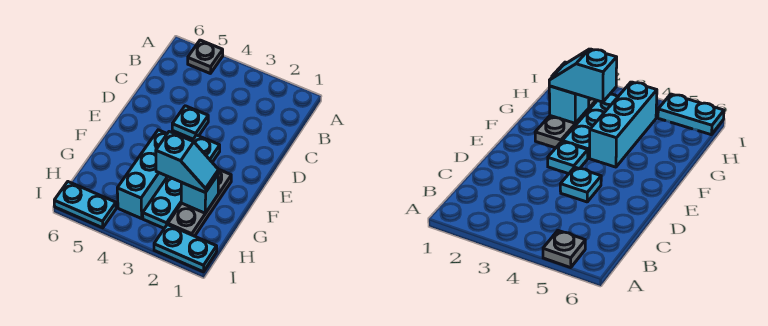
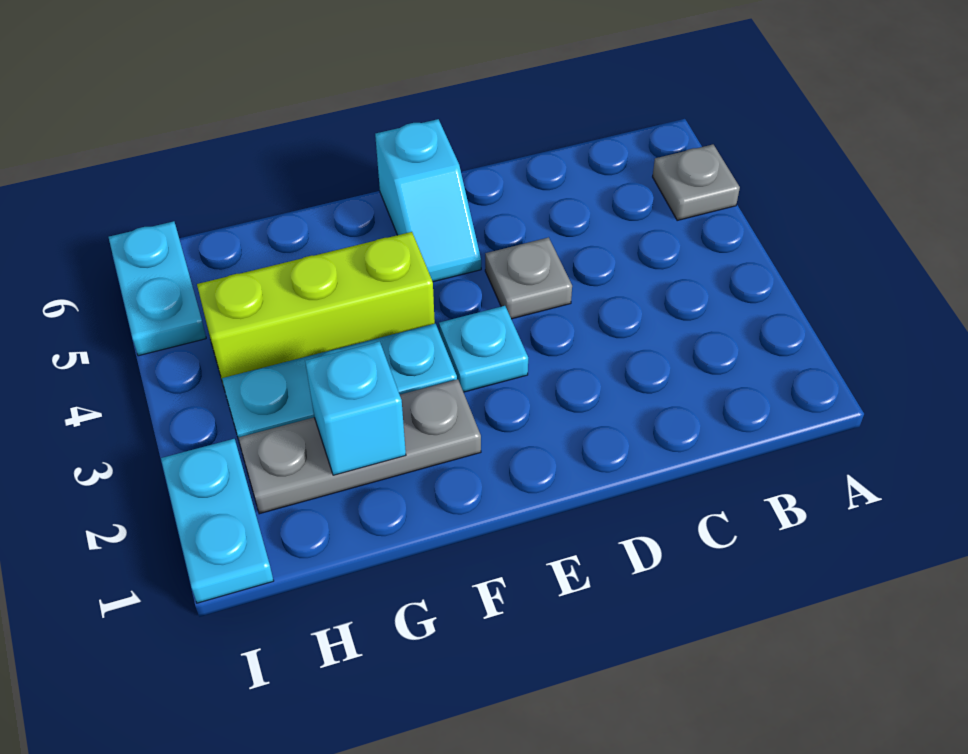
cyan plate D4 level 1 -> grey plate D4 level 1
cyan brick F4:H4 level 1 -> lime brick F4:H4 level 1
cyan slope G2:G3 level 3 top 3 -> cyan slope E5:E6 level 1 top 6

